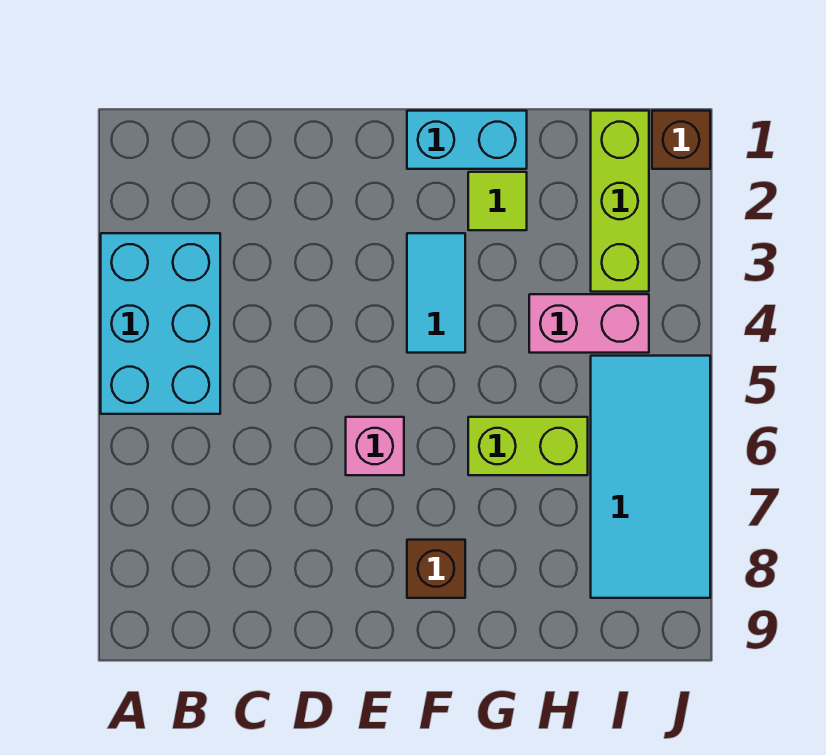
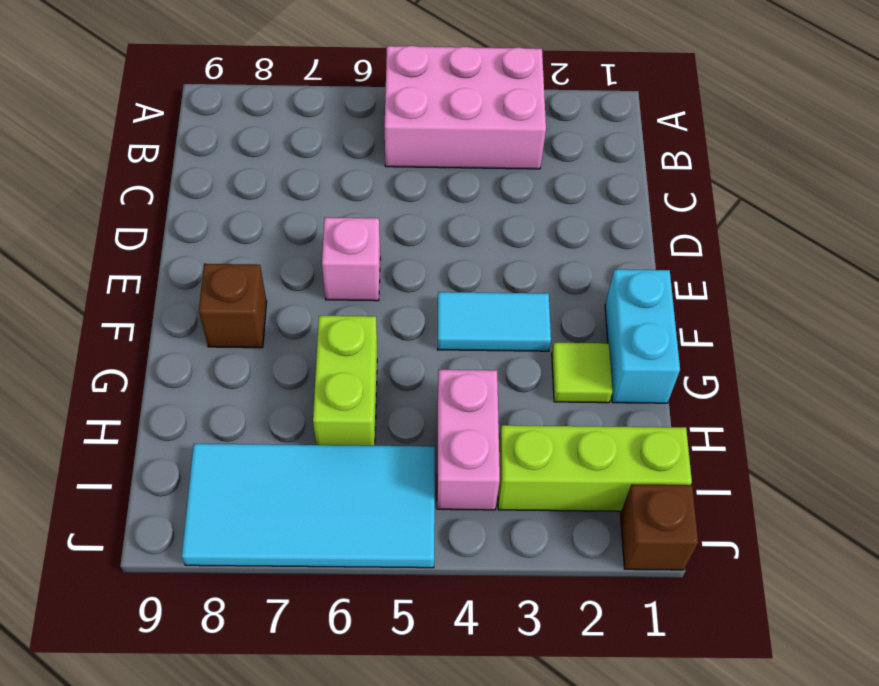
cyan brick A3:B5 level 1 -> pink brick A3:B5 level 1

